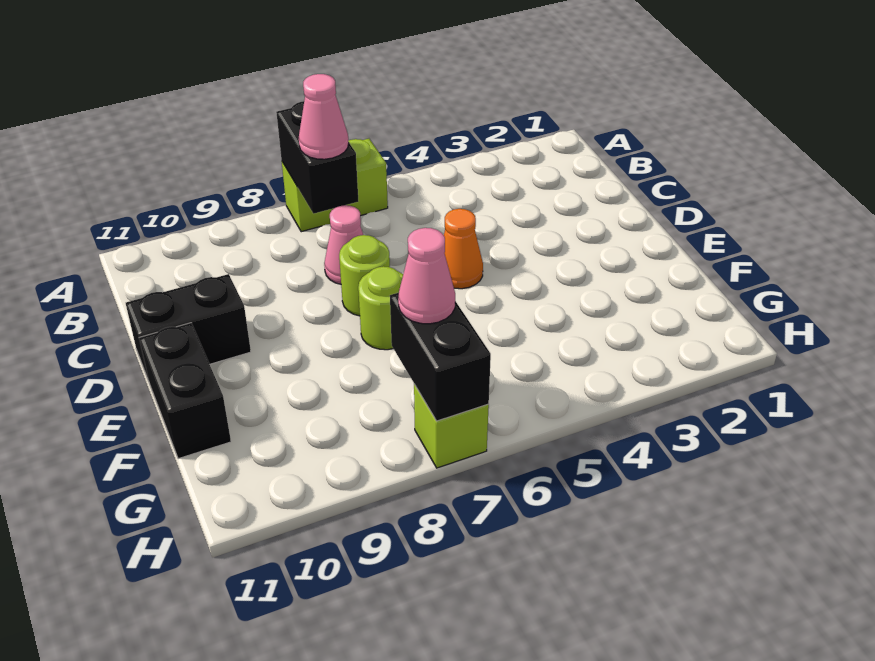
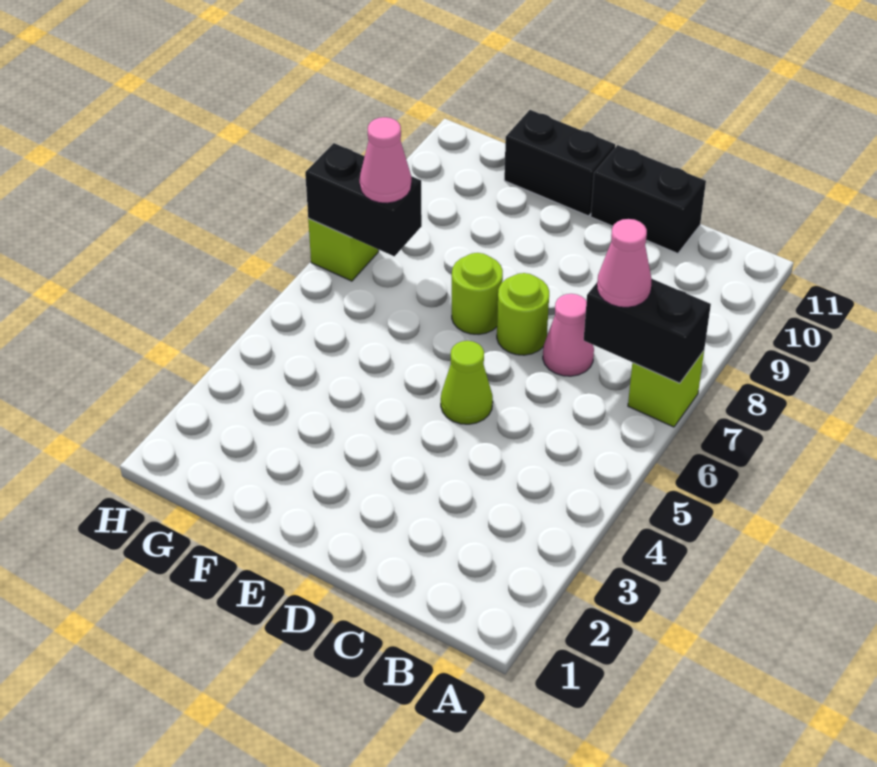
lime brick A6:A7 level 1 -> lime brick A7 level 1
orange cone D5 level 1 -> lime cone D5 level 1
black brick D10:D11 level 1 -> black brick C11:D11 level 1

